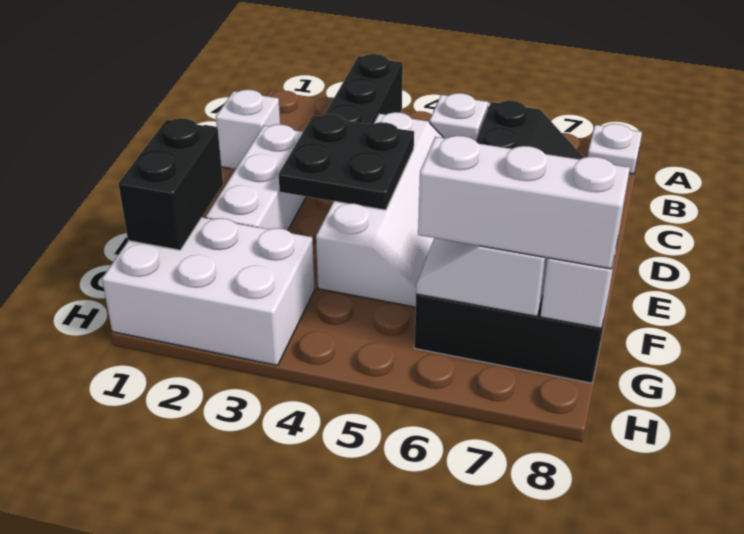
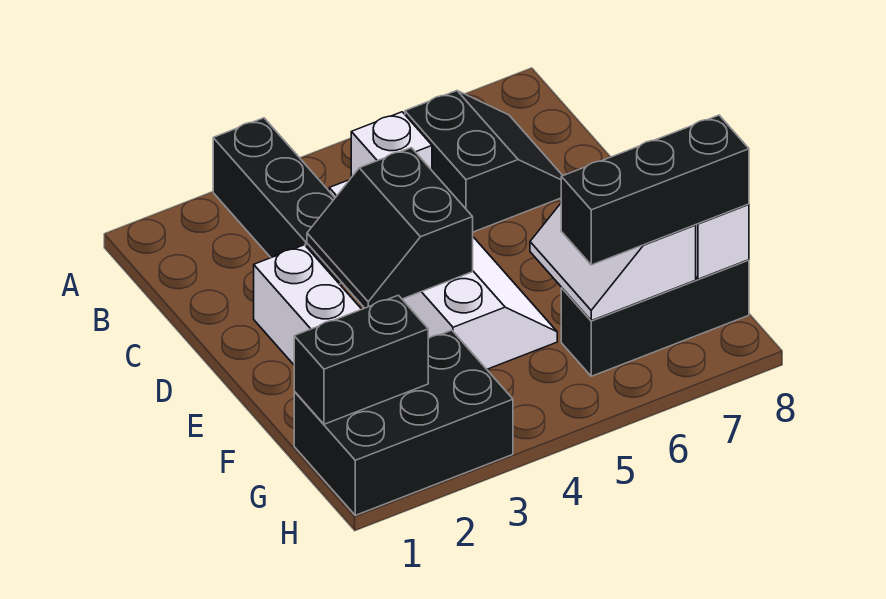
white plate A8 level 1 -> none
white brick C1 level 1 -> none
black plate D3:E4 level 2 -> black slope D3:E4 level 2 top 4
black brick F1:G1 level 2 -> black brick G1:G2 level 2
white brick G1:H3 level 1 -> black brick G1:H3 level 1
white brick G6:G8 level 3 -> black brick G6:G8 level 3

